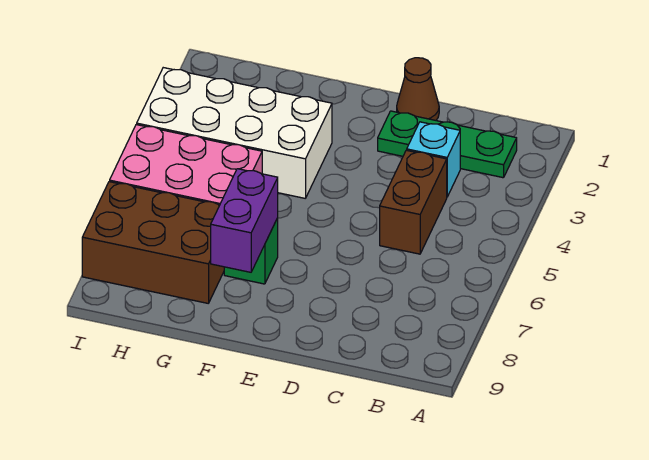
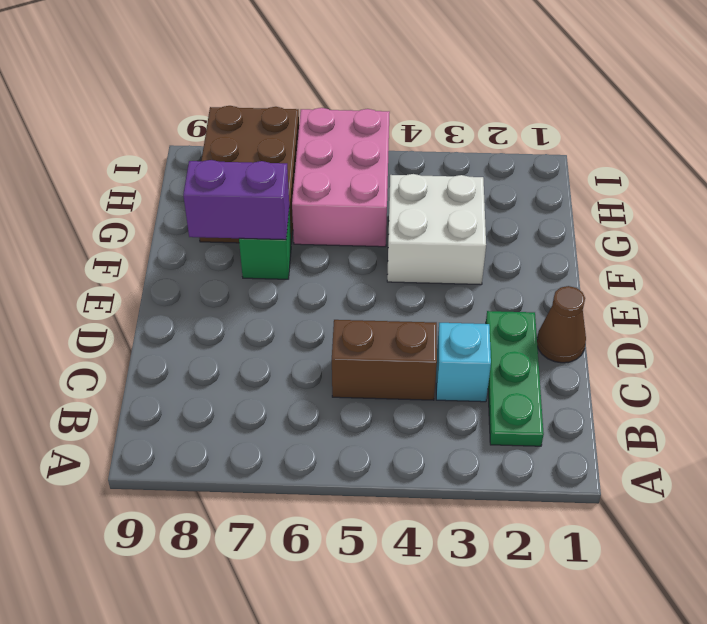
white brick F3:I4 level 1 -> white brick F3:G4 level 1

